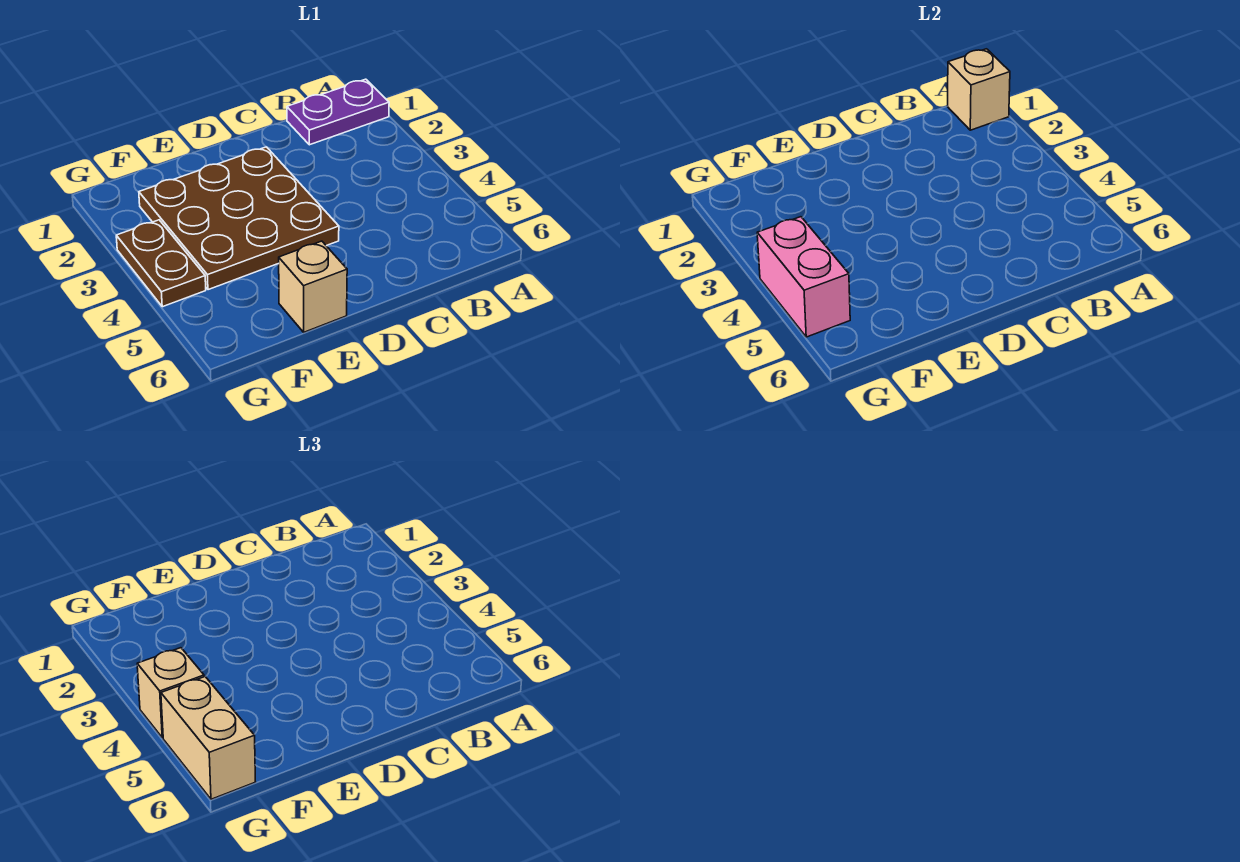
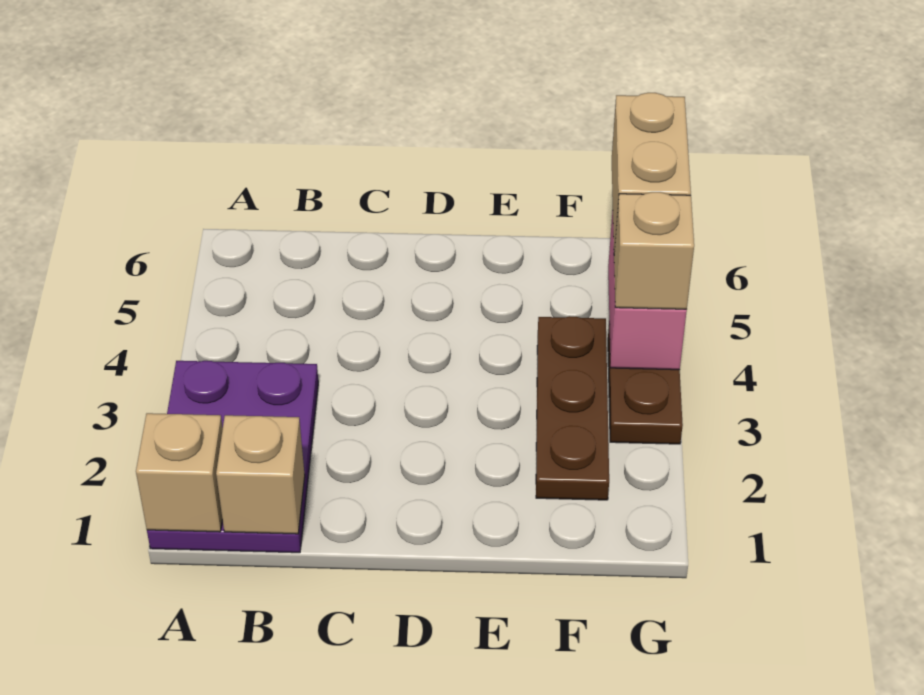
purple plate A1:B1 level 1 -> purple plate A1:B3 level 1
brown plate D2:F4 level 1 -> brown plate F2:F4 level 1
tan brick E6 level 1 -> tan brick B1 level 2

